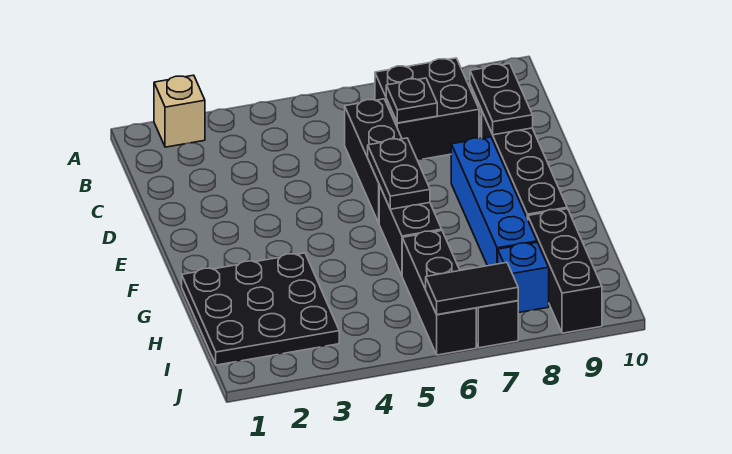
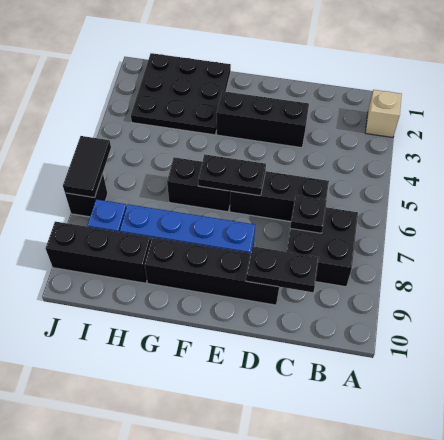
black brick H6:J6 level 1 -> black brick D3:F3 level 1

